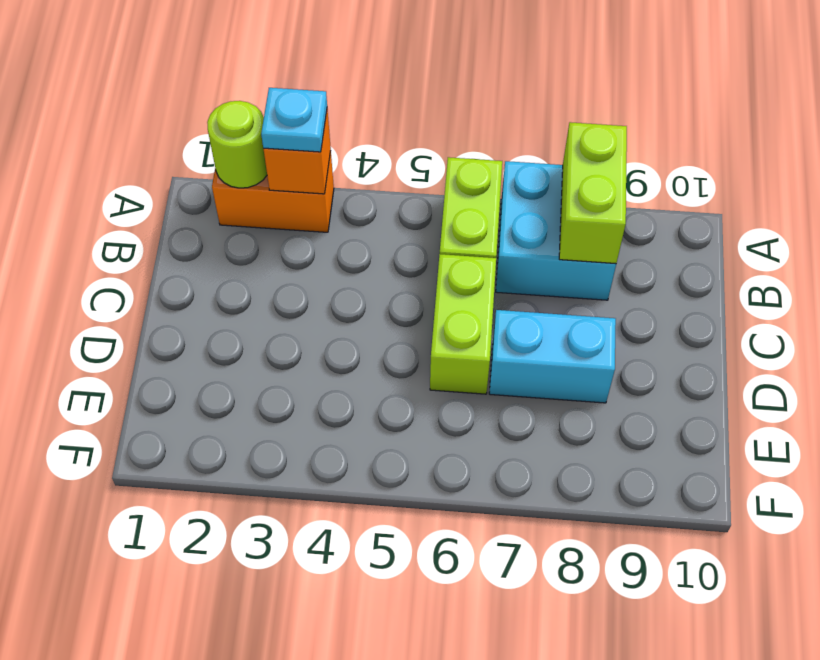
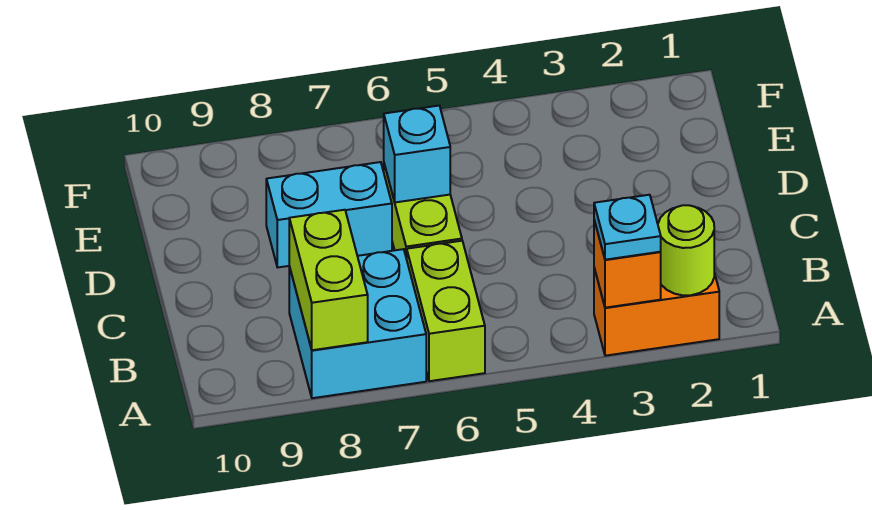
none -> cyan brick D6 level 2

